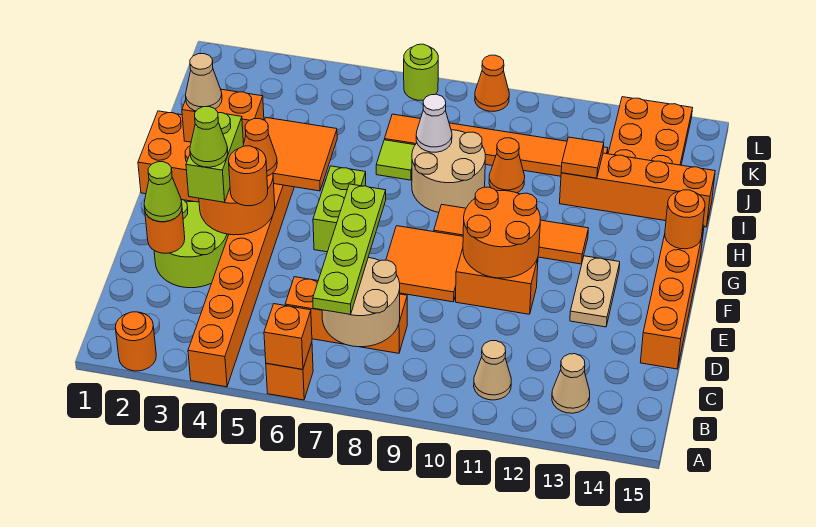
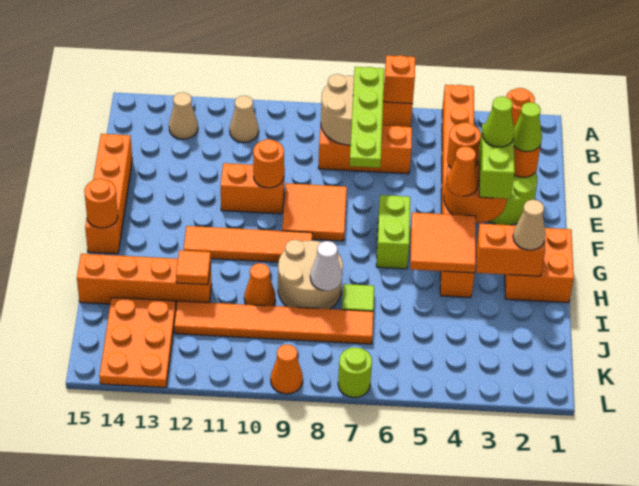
orange round brick E10:F11 level 2 -> orange round brick E10 level 2
tan plate E13:F13 level 1 -> none

